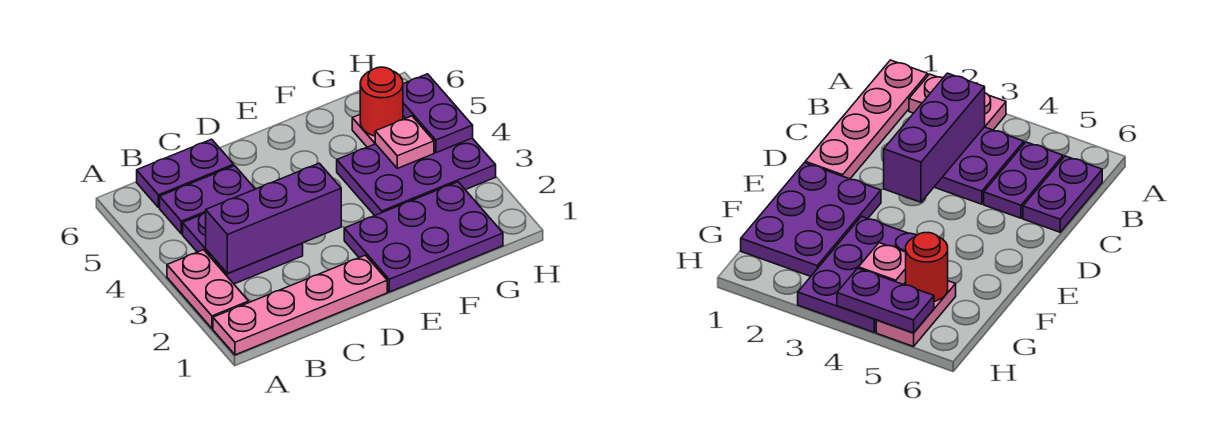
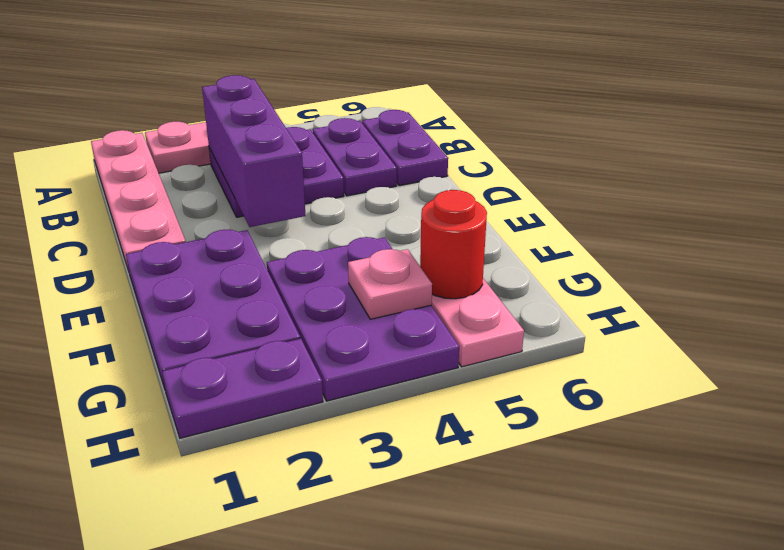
purple plate H4:H5 level 2 -> purple plate H1:H2 level 1

